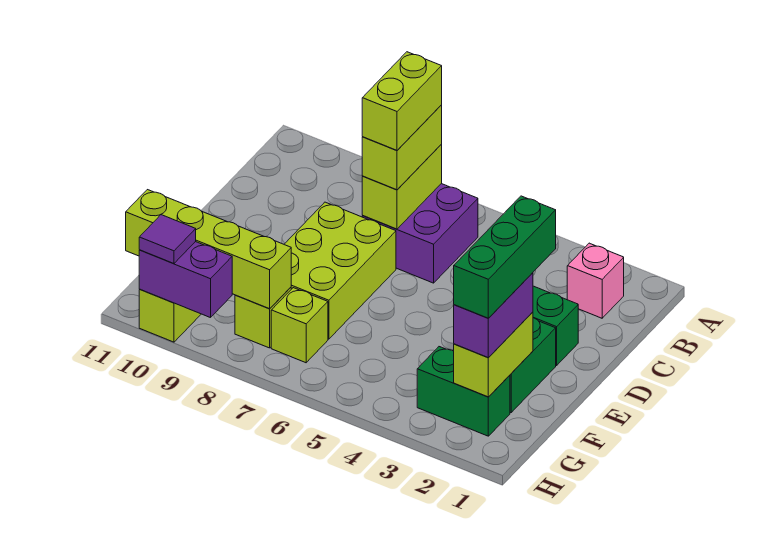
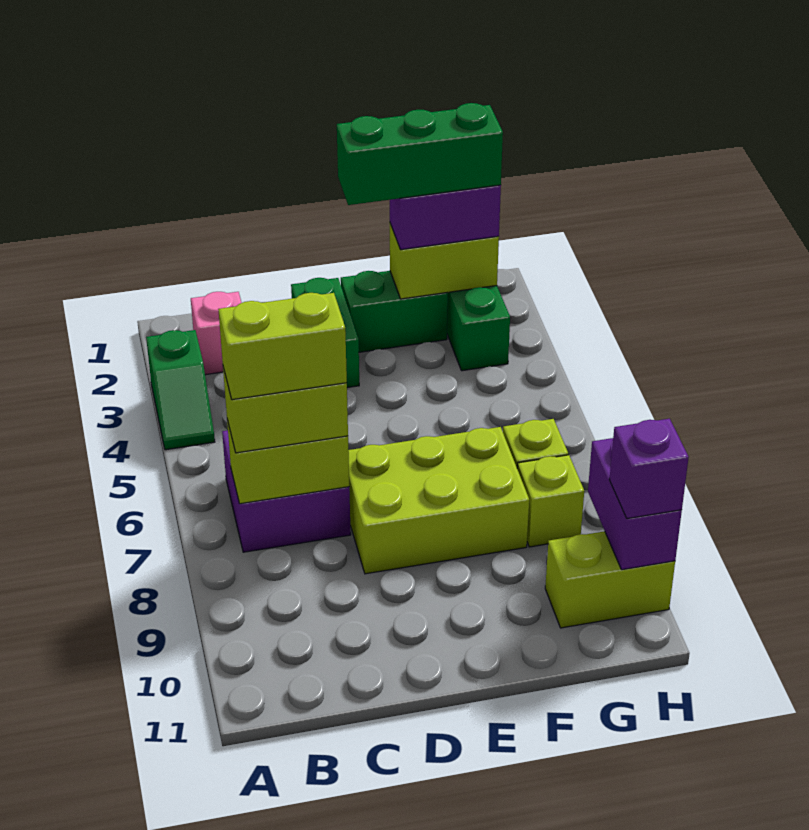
none -> green slope A3:A4 level 1 top 3
lime brick G8:G11 level 2 -> none
purple tile H10 level 3 -> purple brick H10 level 3

